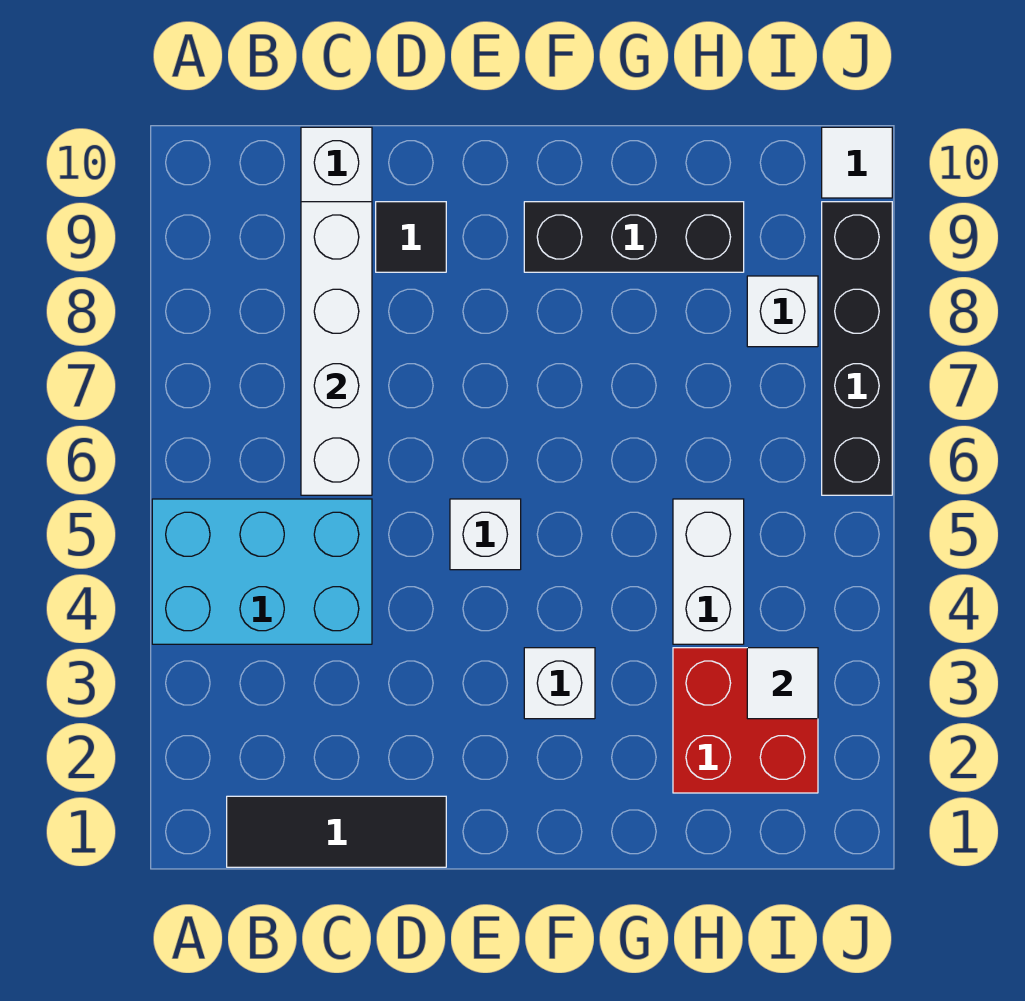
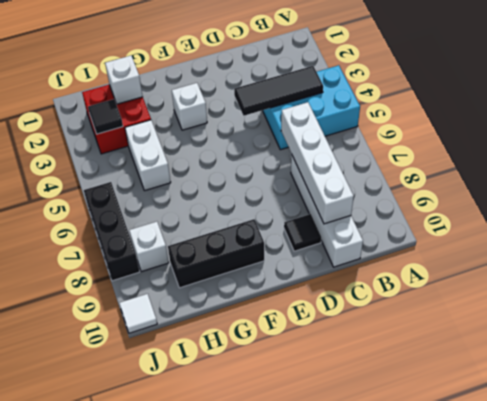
black tile B1:D1 level 1 -> black tile B4:D4 level 2
white brick E5 level 1 -> white brick H2 level 2
white tile I3 level 2 -> black tile I3 level 2
black brick J6:J9 level 1 -> black brick J6:J8 level 1

